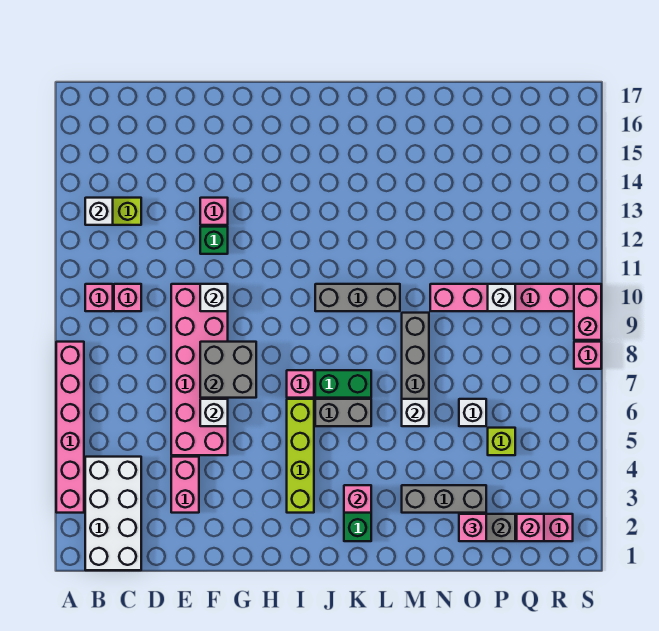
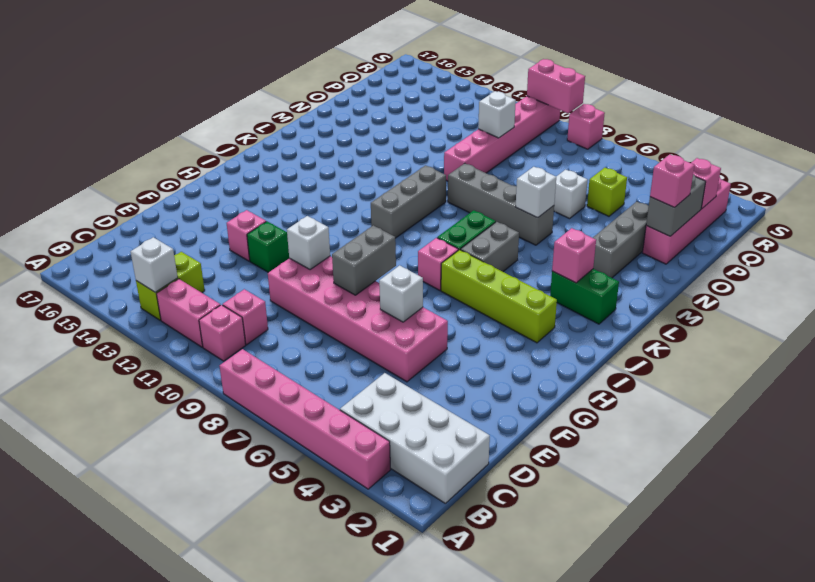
pink brick E3:E4 level 1 -> pink brick B11:B12 level 1
grey brick F7:G8 level 2 -> grey brick F8:G8 level 2

